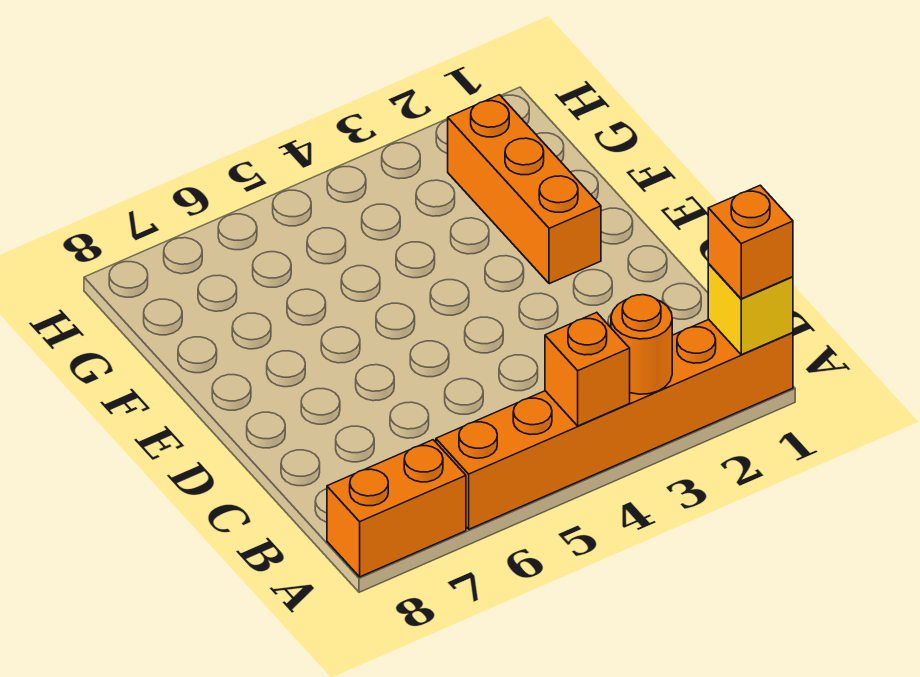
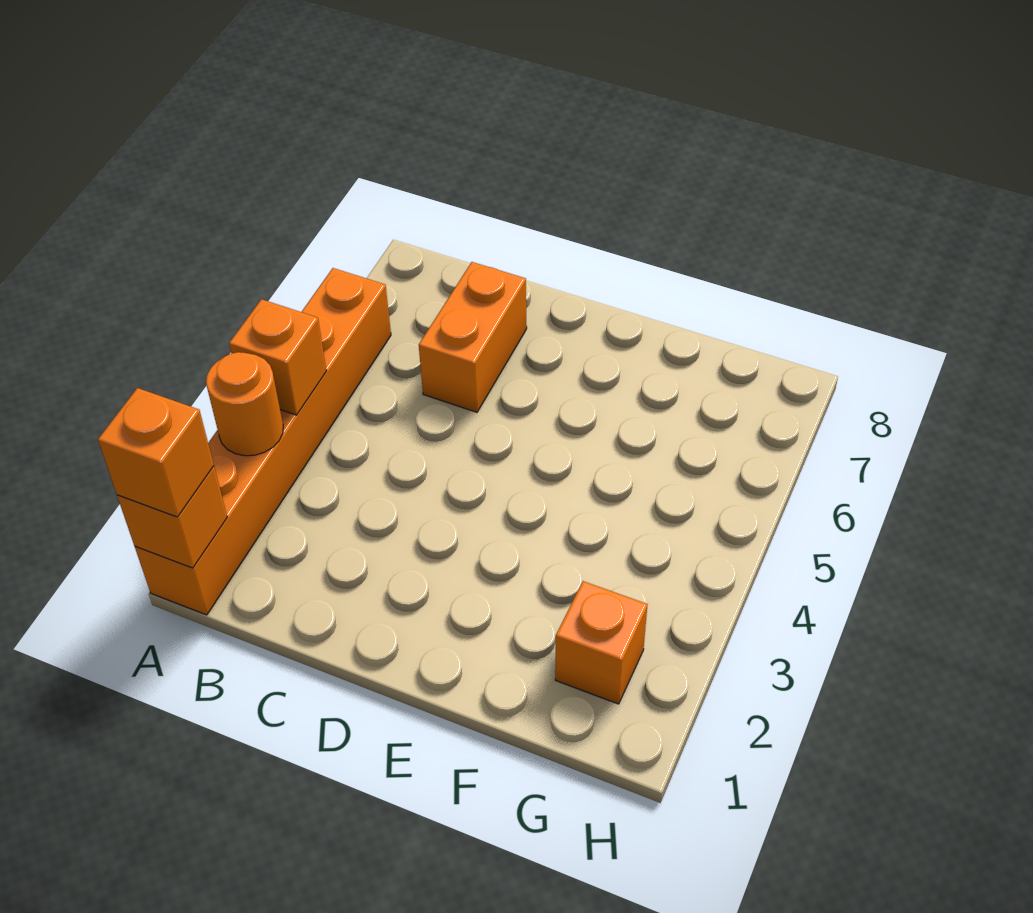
yellow brick A1 level 2 -> orange brick A1 level 2
orange brick A7:A8 level 1 -> orange brick C6:C7 level 1
orange brick E2:G2 level 1 -> orange brick G2 level 1

